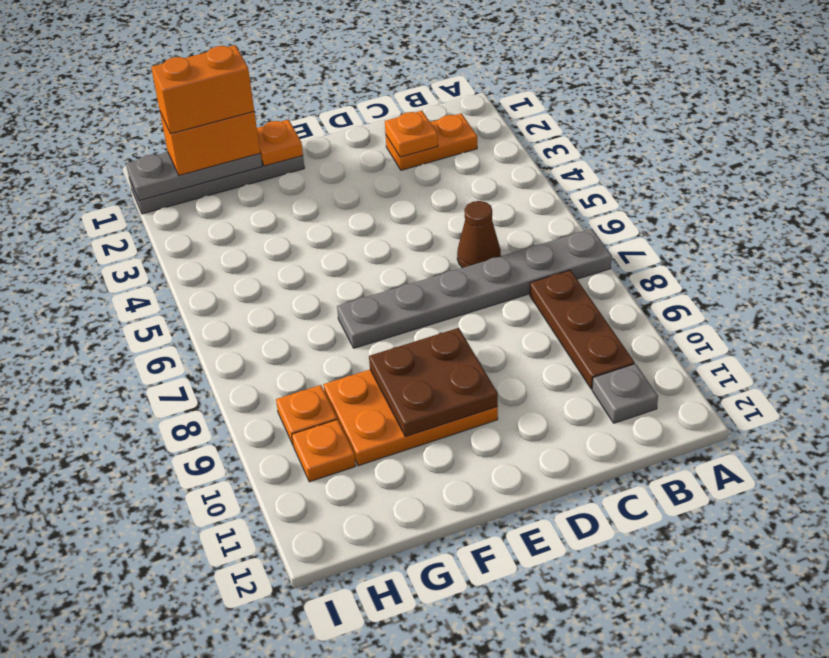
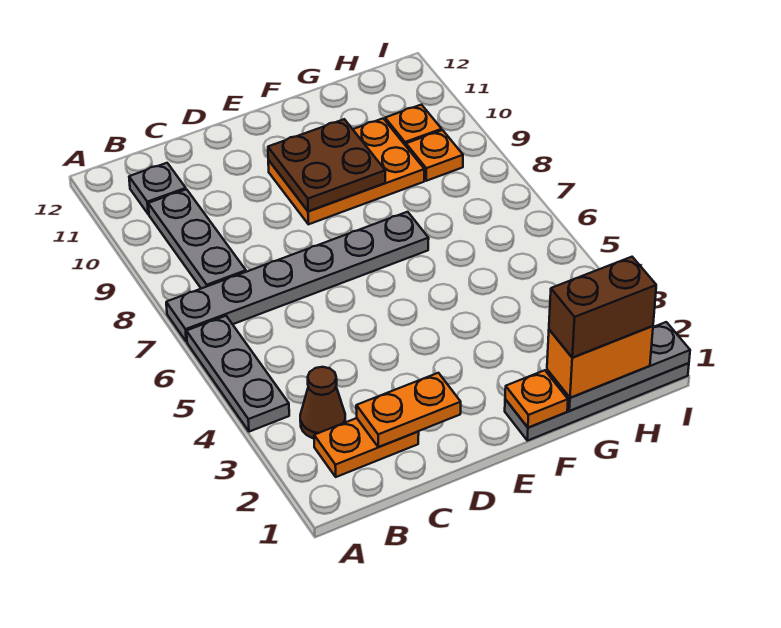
none -> grey plate A4:A6 level 1
brown plate B8:B10 level 1 -> grey plate B8:B10 level 1
orange plate C2 level 2 -> orange plate C2:D2 level 2
brown cone C6 level 1 -> brown cone B3 level 1
orange brick G1:H1 level 4 -> brown brick G1:H1 level 4

